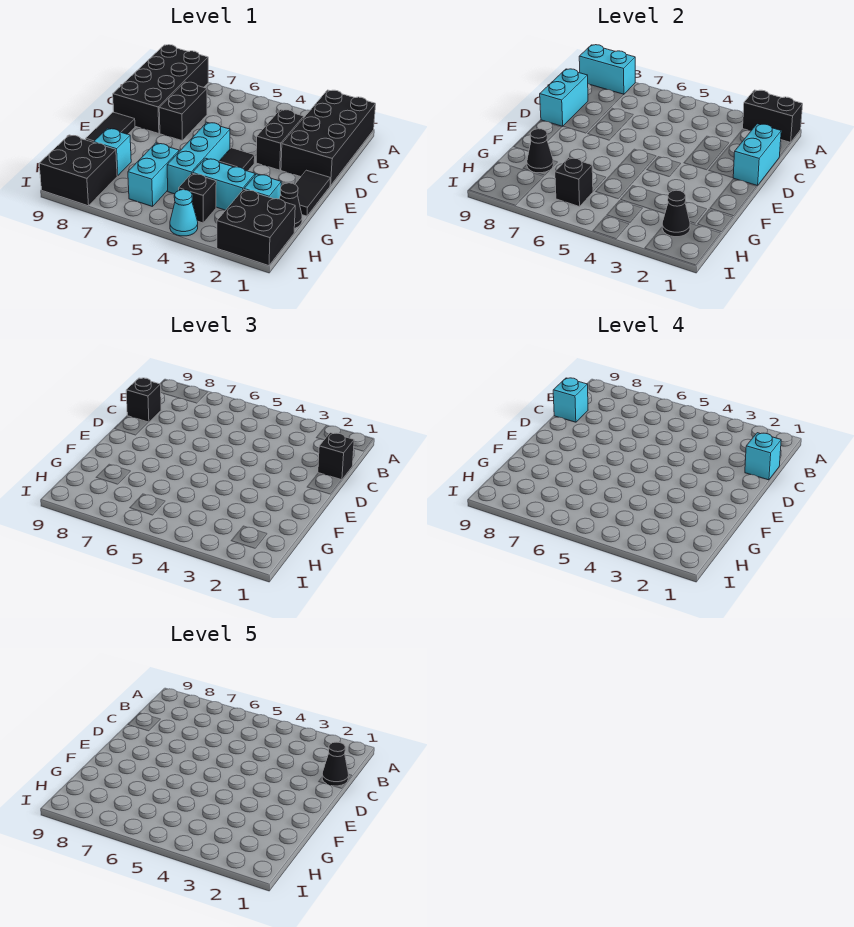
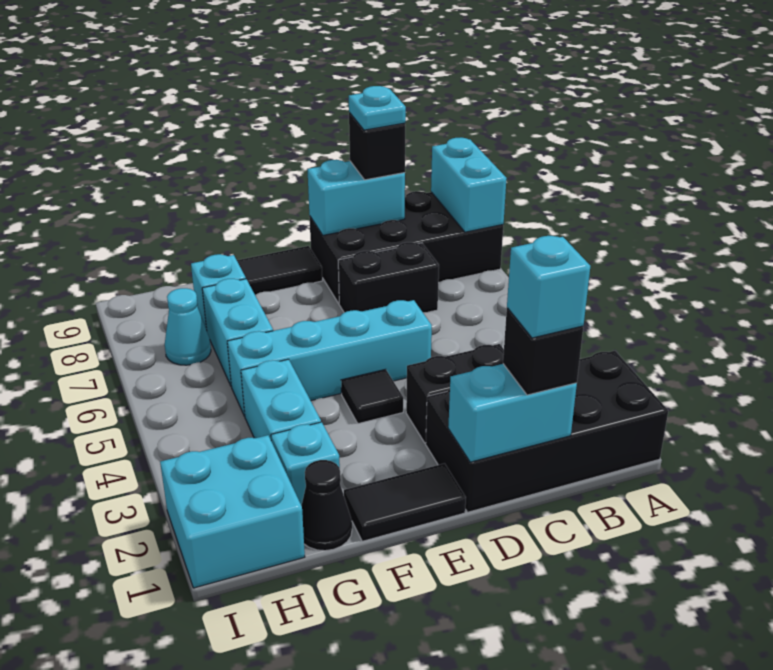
black brick A1:A2 level 2 -> none
black cone C1 level 5 -> none
cyan brick C9 level 4 -> cyan plate C9 level 4
cyan brick E5:G5 level 1 -> cyan brick D5:G5 level 1
cyan brick G6:H6 level 1 -> cyan brick G6:G7 level 1
black cone G8 level 2 -> none
black brick H1:I2 level 1 -> cyan brick H1:I2 level 1
black cone H2 level 2 -> none
black brick H4 level 1 -> none
black brick H6 level 2 -> none
black brick H8:I9 level 1 -> none
cyan cone I4 level 1 -> cyan cone H7 level 1

